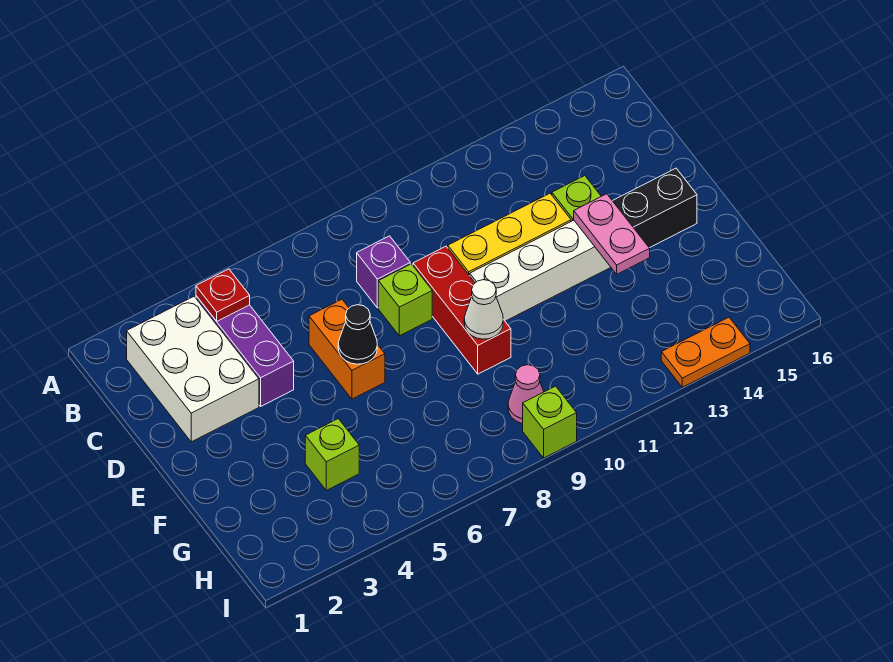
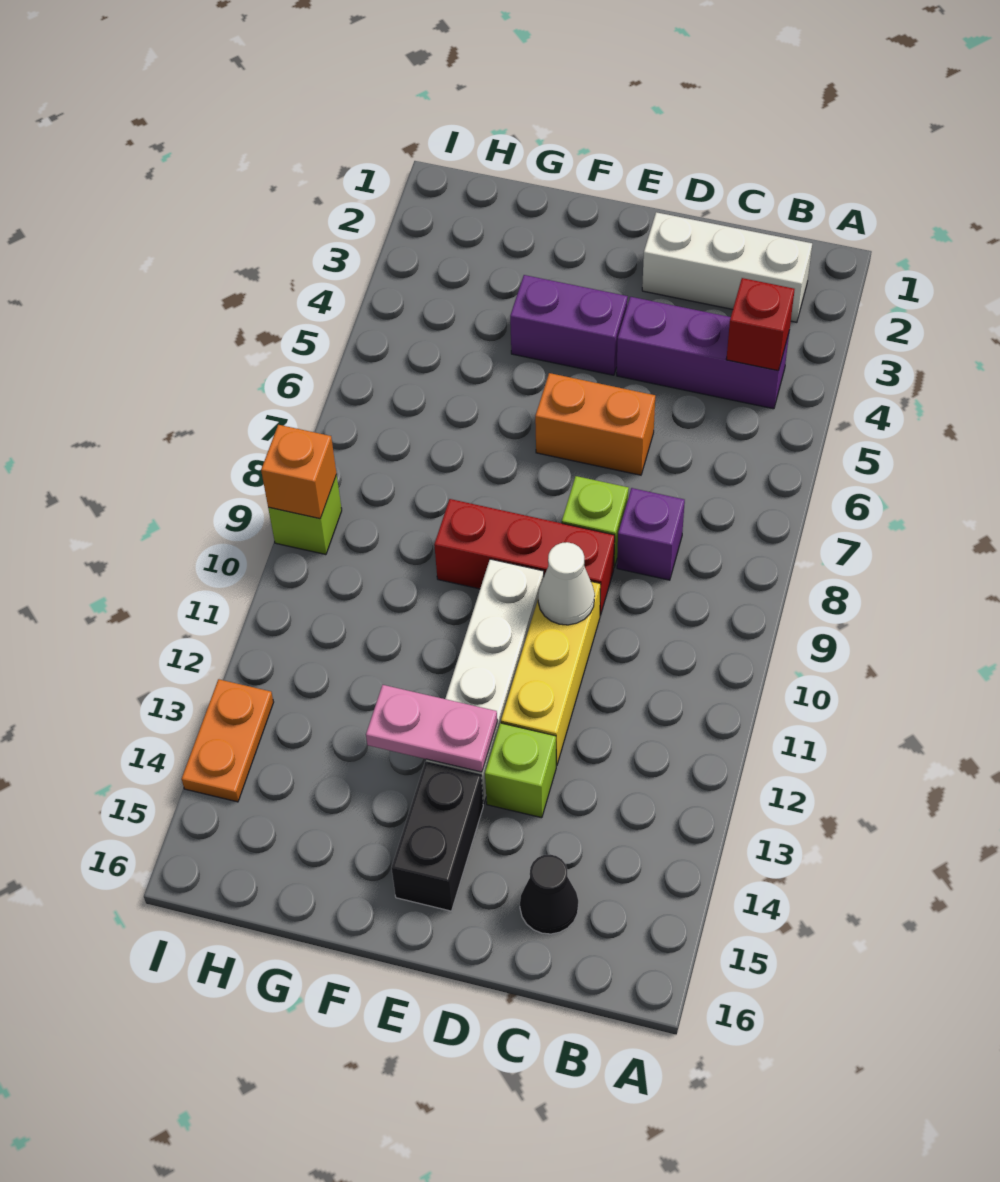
white brick B2:D3 level 1 -> white brick B2:D2 level 1
red plate B4 level 2 -> red brick B4 level 2
none -> purple brick E4:F4 level 1
black cone E6 level 2 -> black cone C15 level 1
white cone F9 level 2 -> white cone D10 level 2
lime brick G4 level 1 -> none
pink cone H9 level 1 -> none
none -> orange brick I9 level 2

